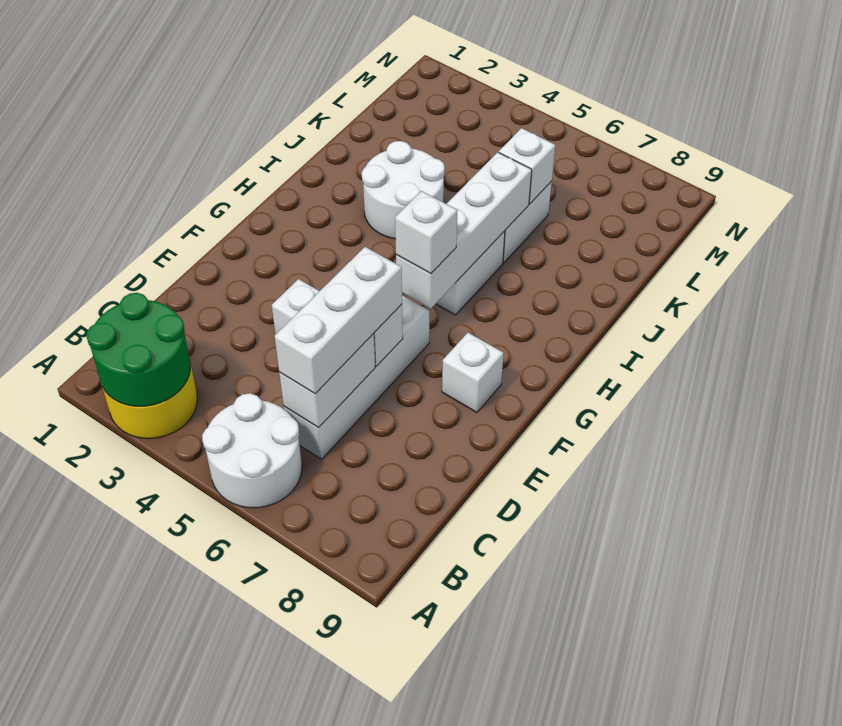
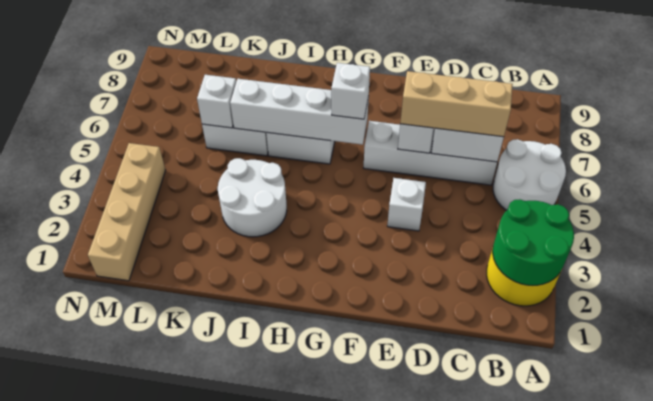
white brick C6:E6 level 3 -> tan brick C6:E6 level 3
white brick F8 level 1 -> none
none -> tan brick M1:M4 level 1

